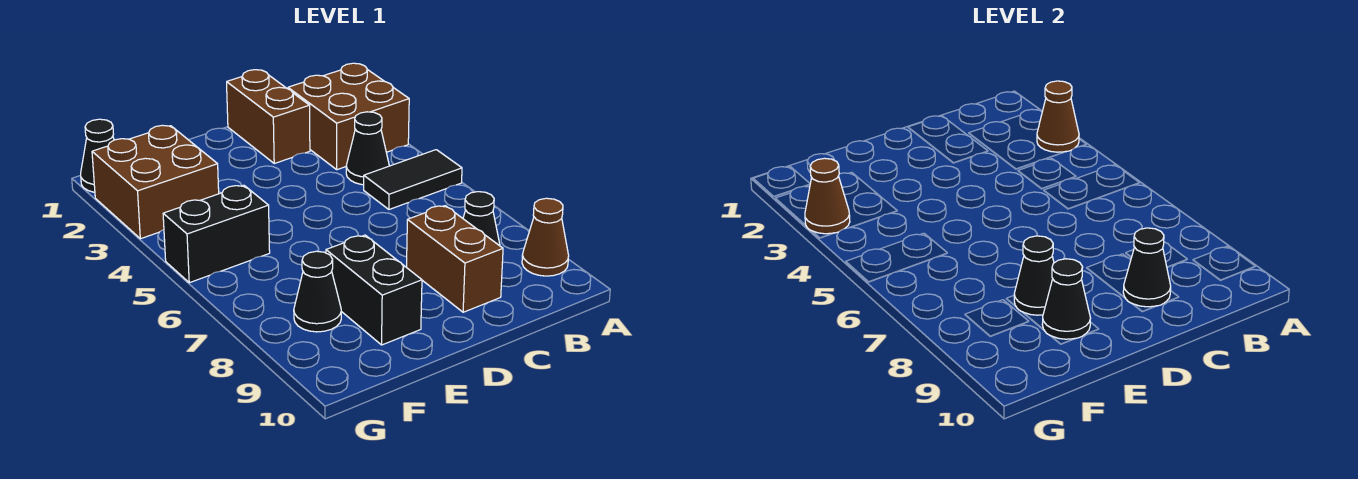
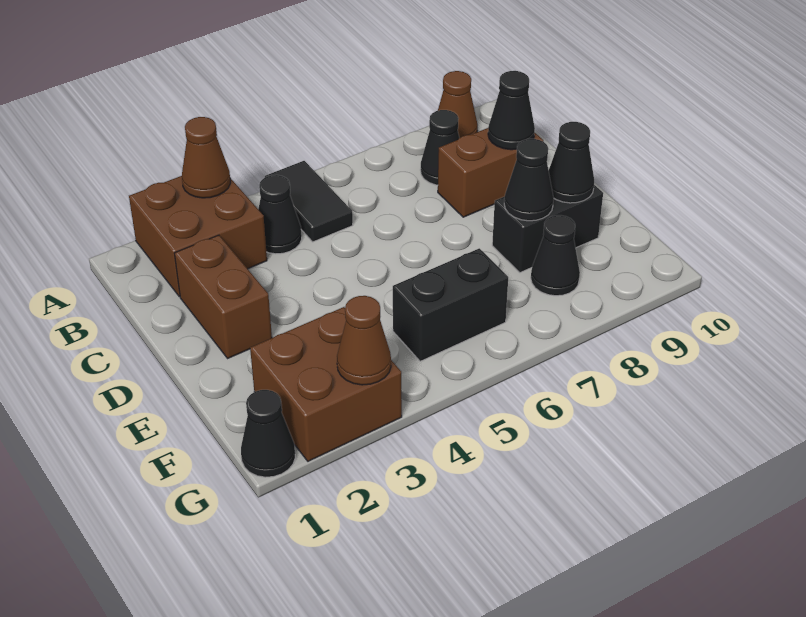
brown brick C1:C2 level 1 -> brown brick C2:D2 level 1
black brick F5:G5 level 1 -> black brick F5:F6 level 1

